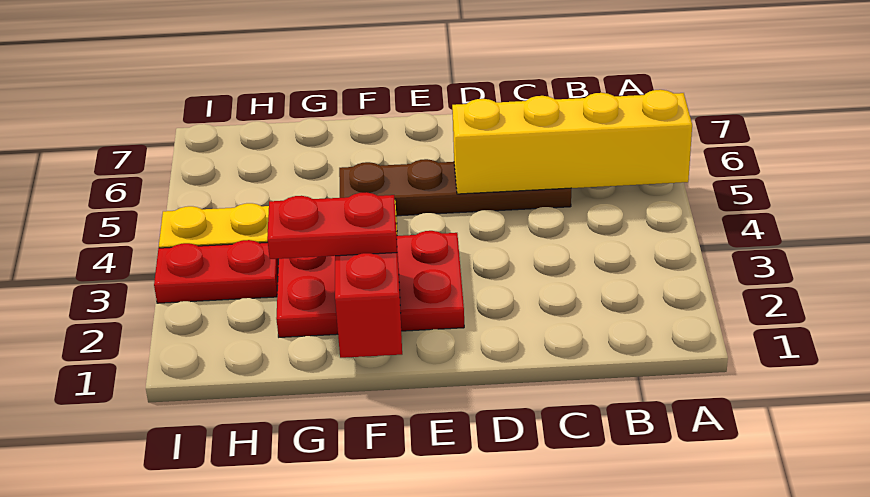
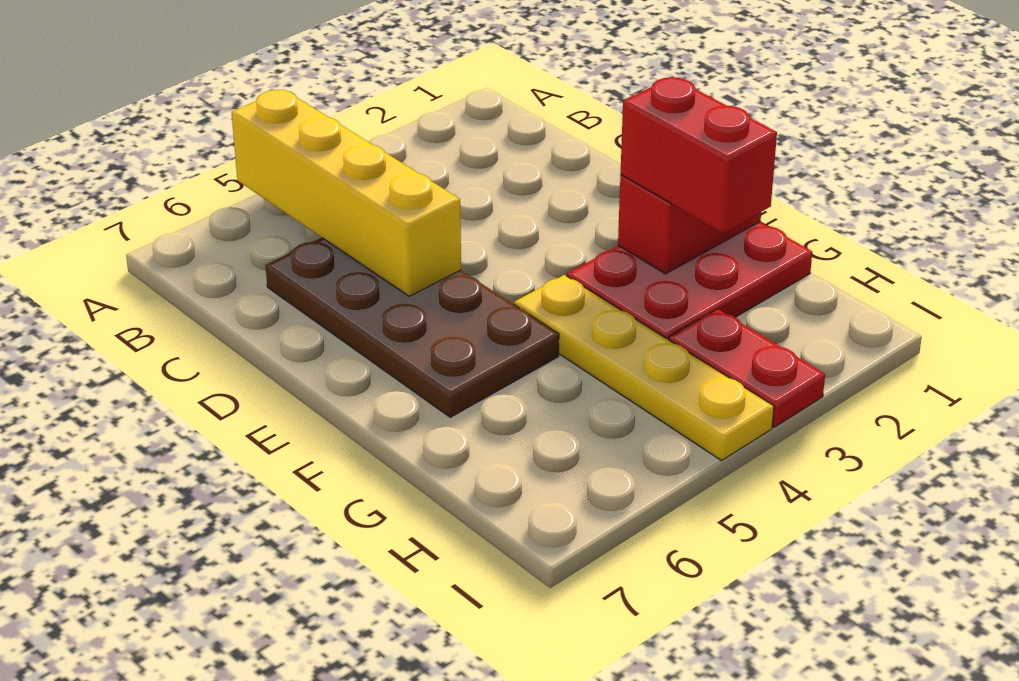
brown plate C5:F5 level 1 -> brown plate C5:F6 level 1
red plate E2:G3 level 1 -> red plate F1:G3 level 1
red plate F2:G2 level 3 -> red brick F2:G2 level 3

